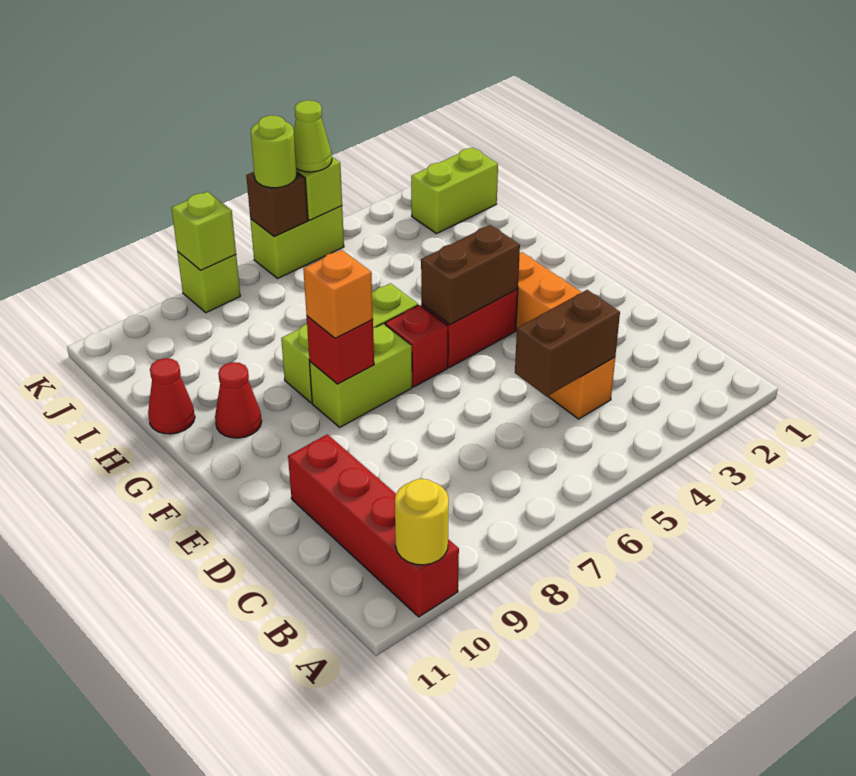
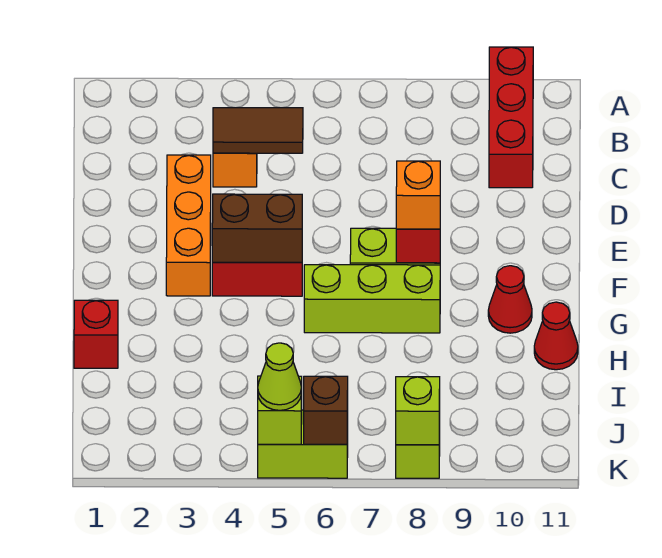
red brick A10:D10 level 1 -> red brick A10:C10 level 1
yellow round brick A10 level 2 -> none
brown brick C4:C5 level 2 -> brown tile C4:C5 level 2
red brick F6 level 1 -> red brick H1 level 1
lime brick J1:J2 level 1 -> none
lime round brick K6 level 3 -> none

